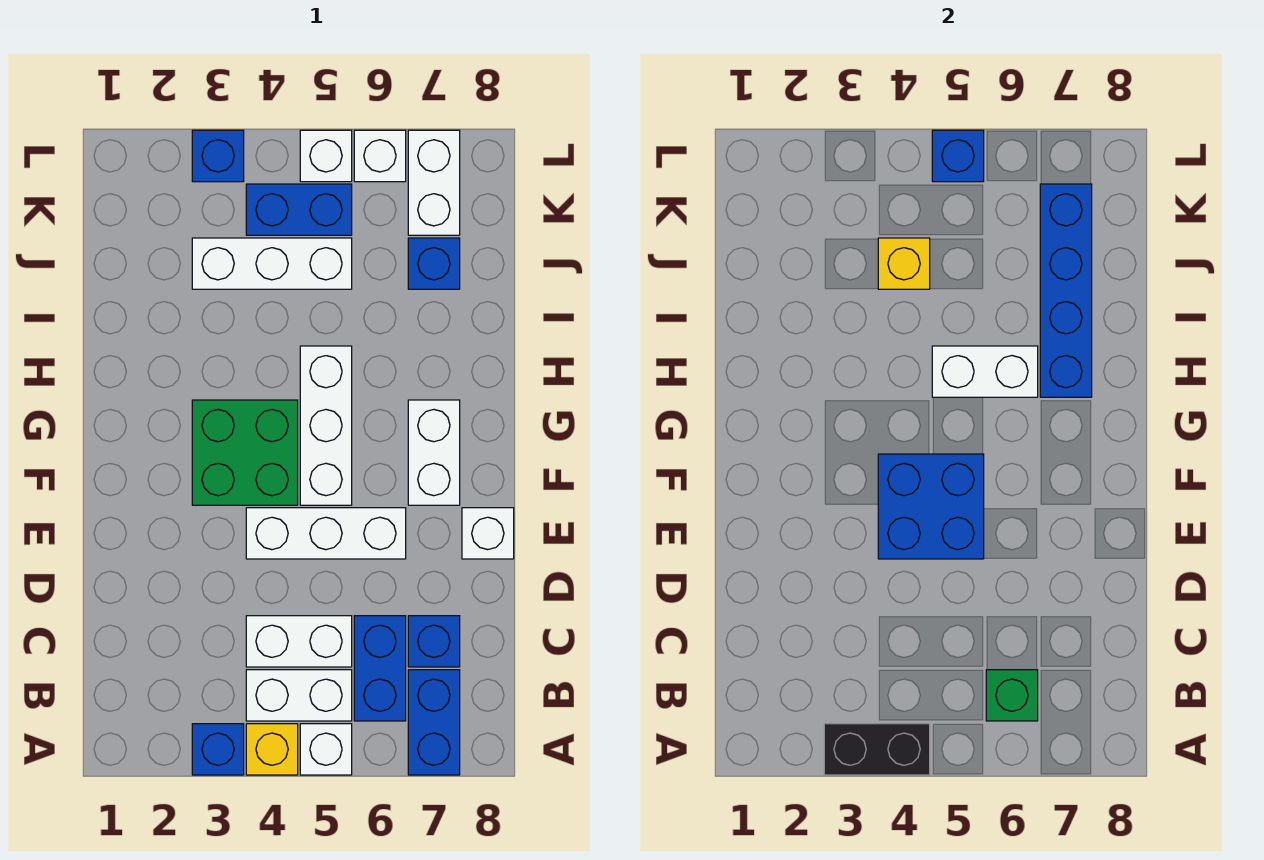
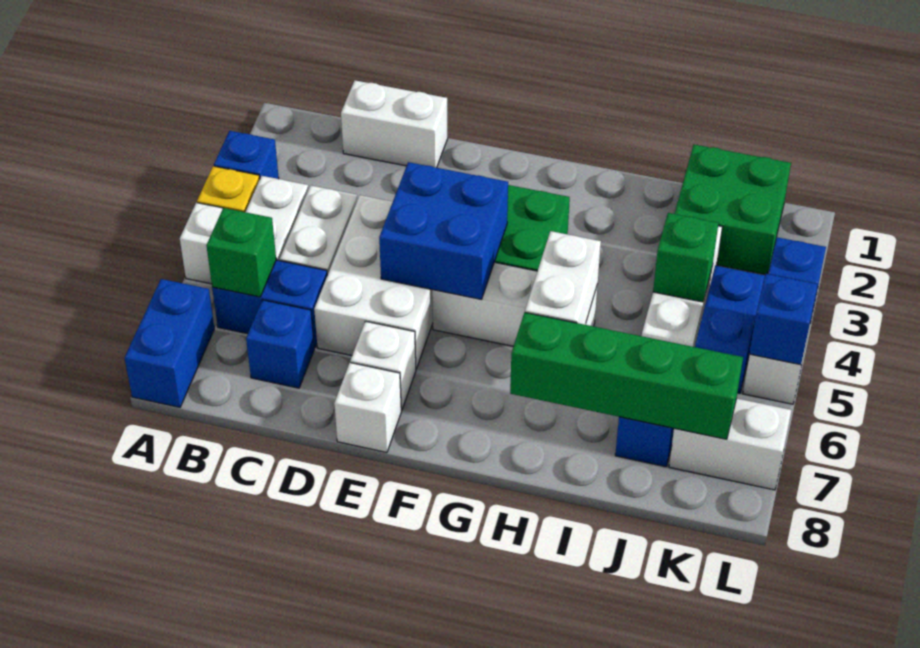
black brick A3:A4 level 2 -> none
blue brick A7:B7 level 1 -> blue brick A7:A8 level 1
white brick E4:E6 level 1 -> white brick D4:E6 level 1
white brick F7:G7 level 1 -> white brick C1:D1 level 1
blue brick H7:K7 level 2 -> green brick H7:K7 level 2
none -> green brick J1:K2 level 1
yellow brick J4 level 2 -> green brick J4 level 2
white brick L6 level 1 -> white brick E7 level 1

